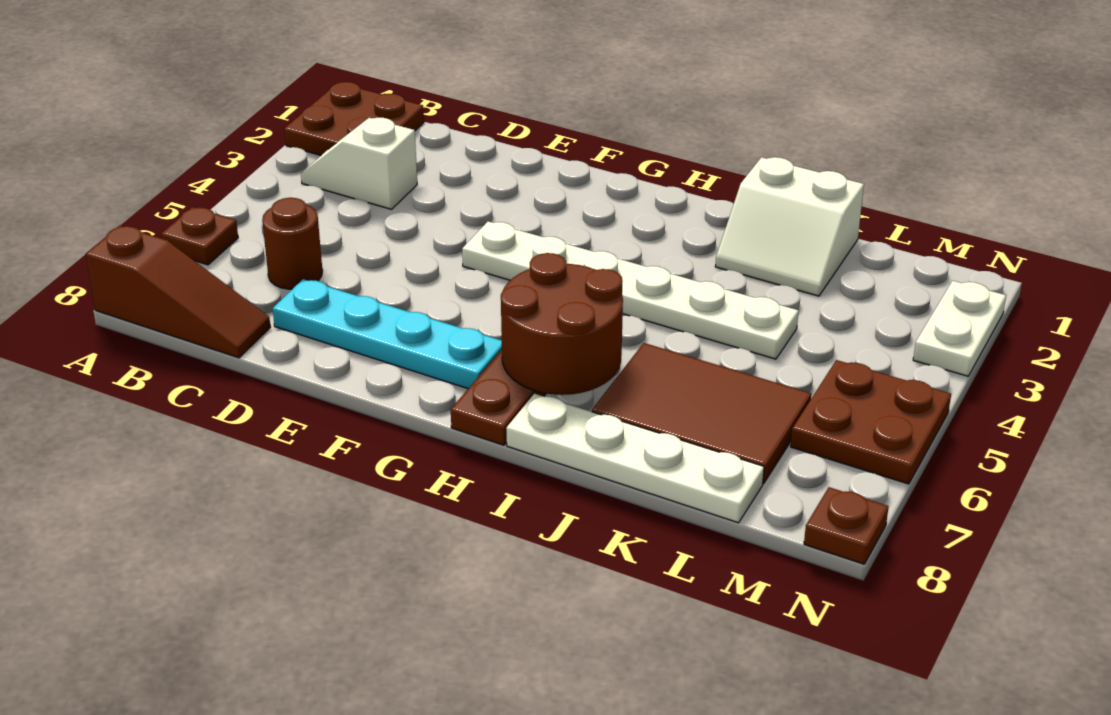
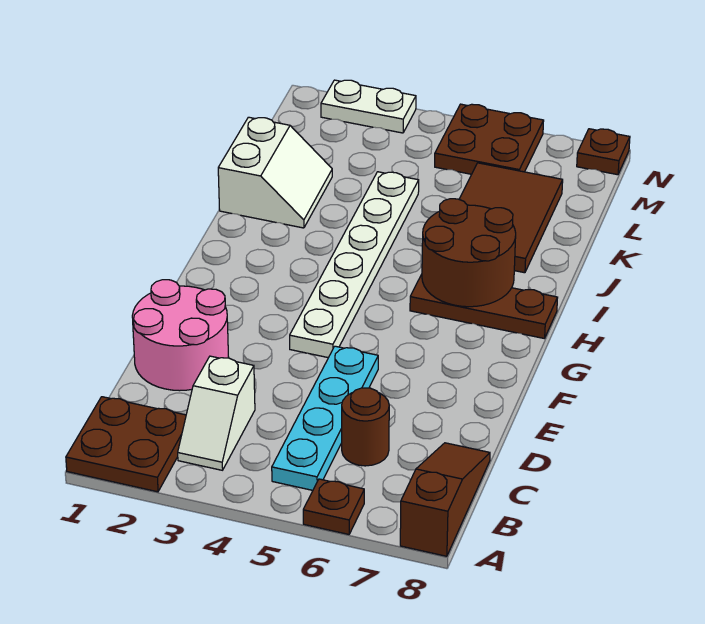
none -> pink round brick D1:E2 level 1
cyan plate D7:G7 level 1 -> cyan plate B5:E5 level 1
white plate I8:L8 level 1 -> none

